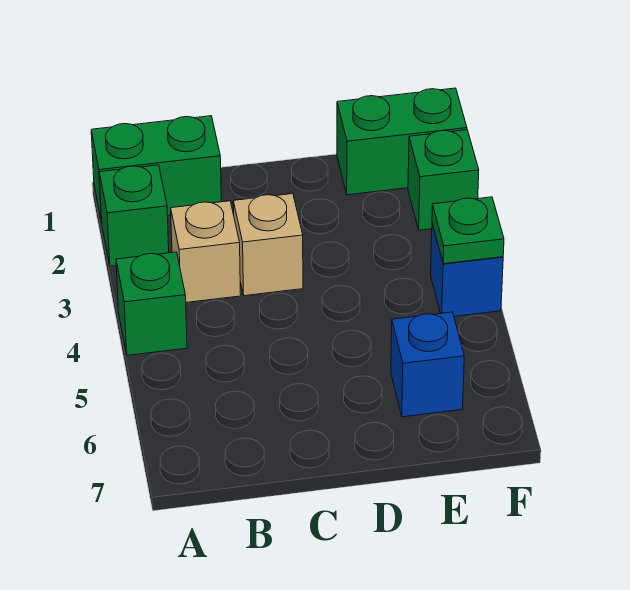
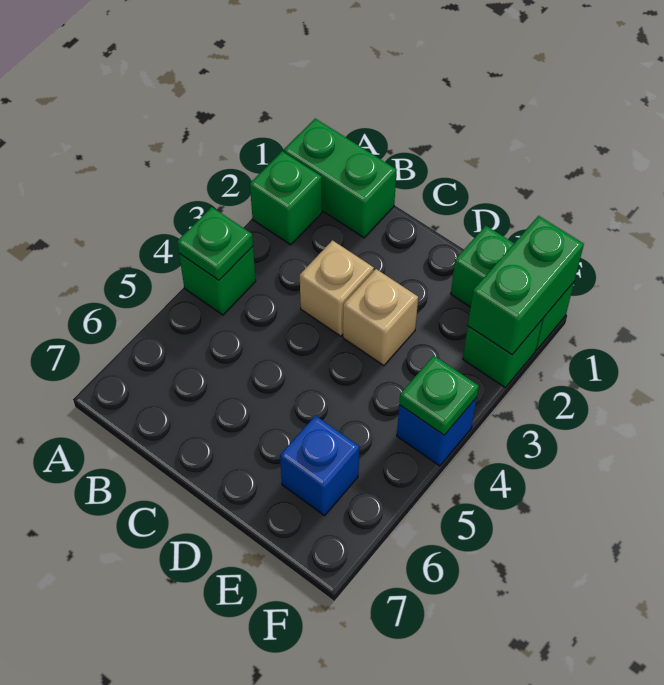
none -> green plate A4 level 2
tan brick B3 level 1 -> tan brick D3 level 1
none -> green brick F1:F2 level 2

